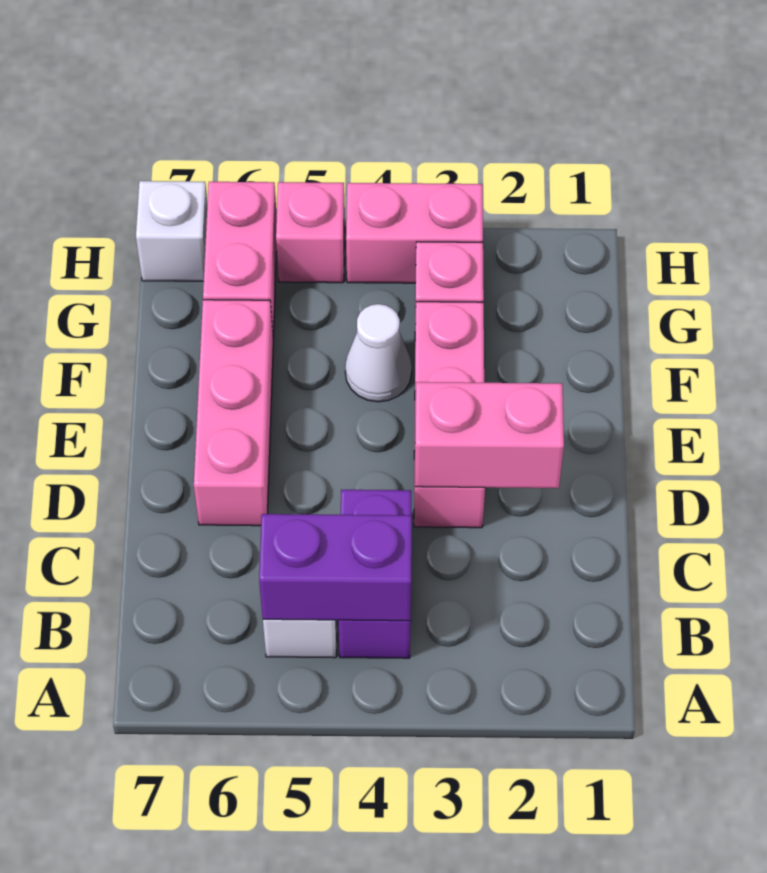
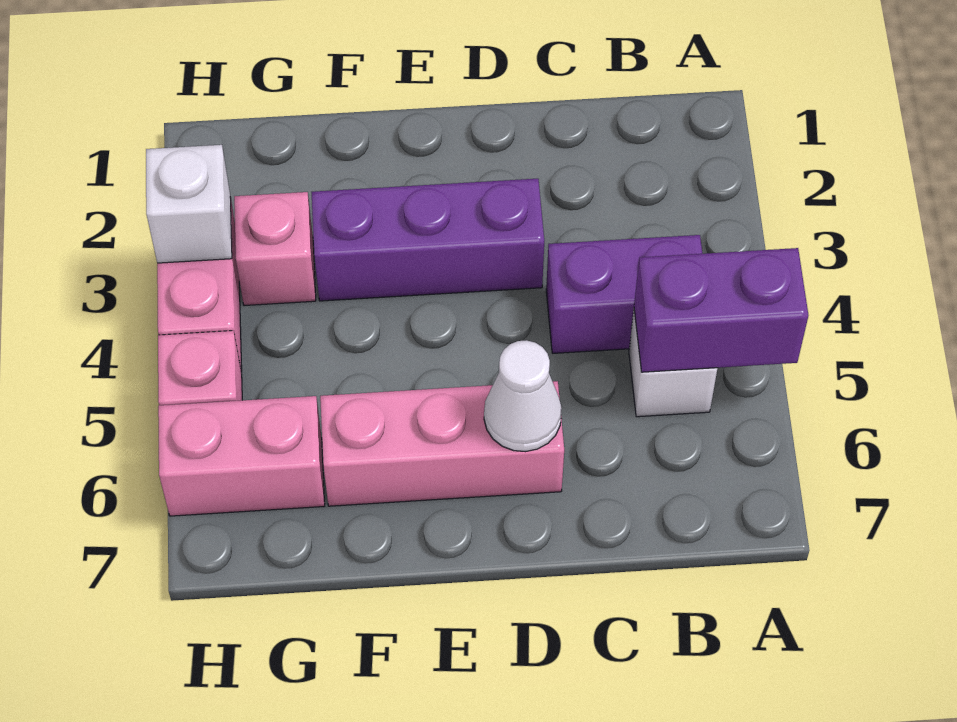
purple brick B4:B5 level 2 -> purple brick A5:B5 level 2
pink brick D2:D3 level 2 -> none
pink brick D3:F3 level 1 -> purple brick D3:F3 level 1
white cone F4 level 1 -> white cone D6 level 2
white brick H7 level 1 -> white brick H3 level 2

